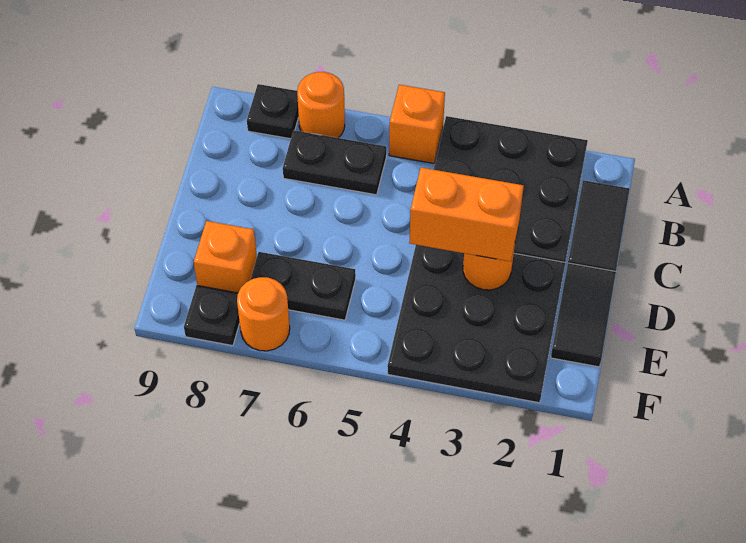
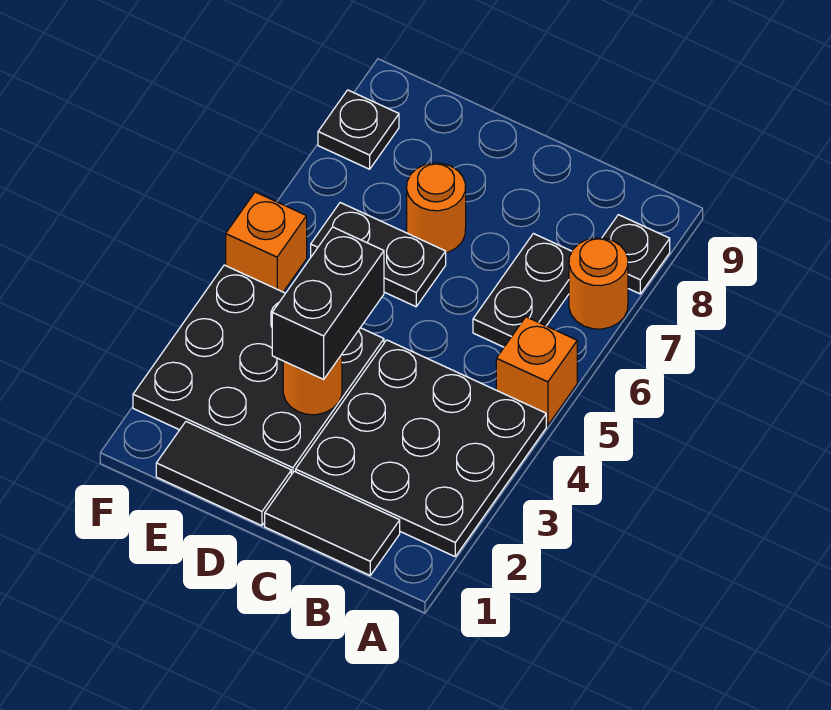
orange brick D3:D4 level 3 -> black brick D3:D4 level 3
black plate E6:E7 level 1 -> black plate D6:E6 level 1
orange brick E8 level 1 -> orange brick F5 level 1
orange round brick F7 level 1 -> orange round brick D7 level 1

